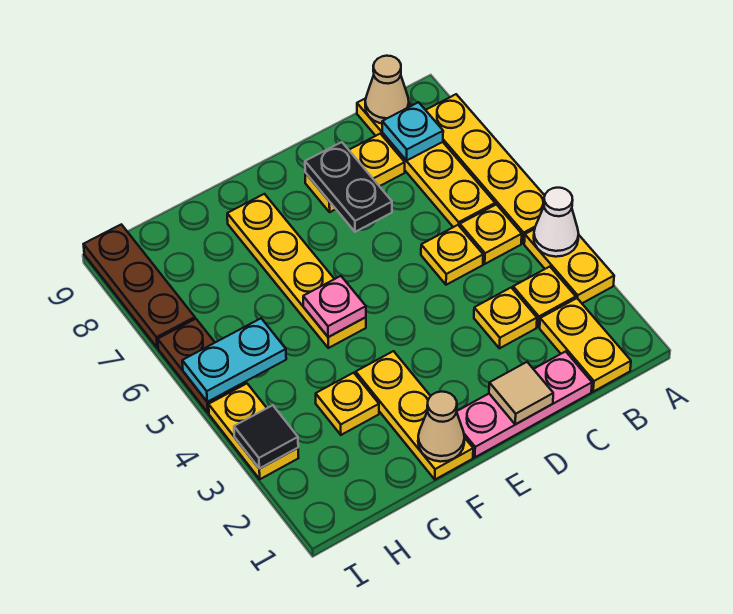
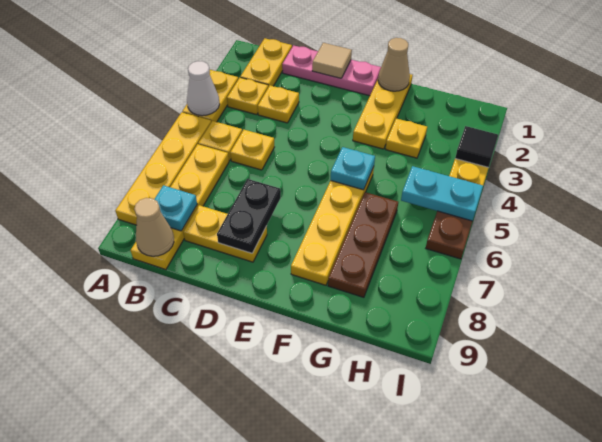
pink plate F5 level 2 -> cyan plate F5 level 2
brown plate I7:I9 level 1 -> brown plate G6:G8 level 1

